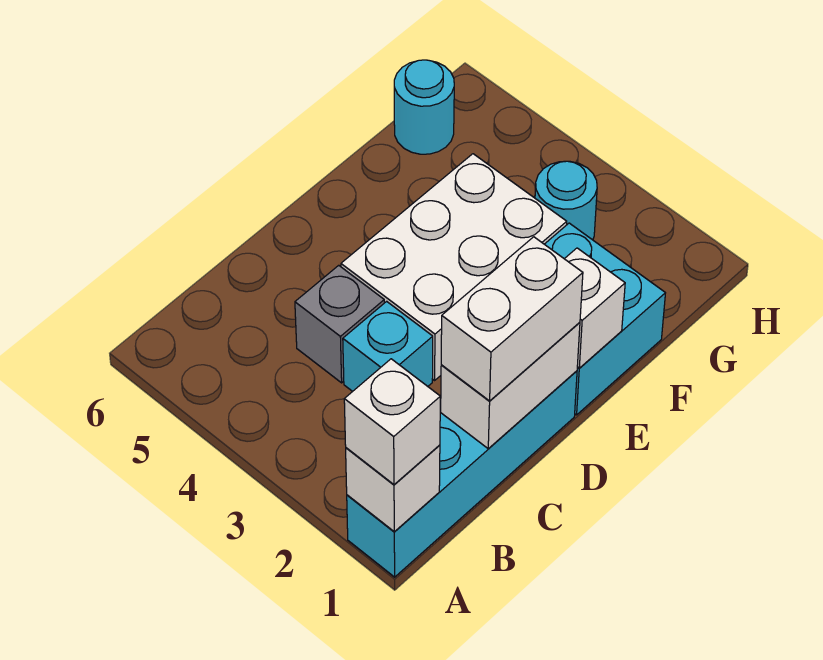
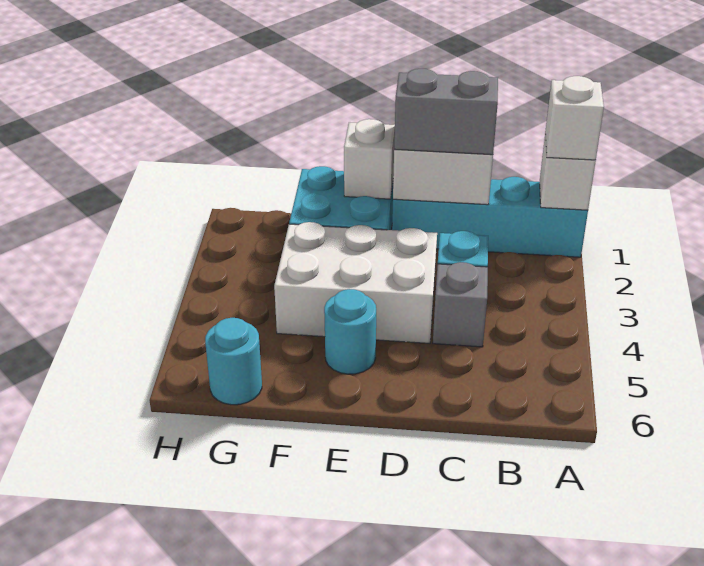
white brick C1:D1 level 3 -> grey brick C1:D1 level 3
cyan round brick G3 level 1 -> cyan round brick E5 level 1

